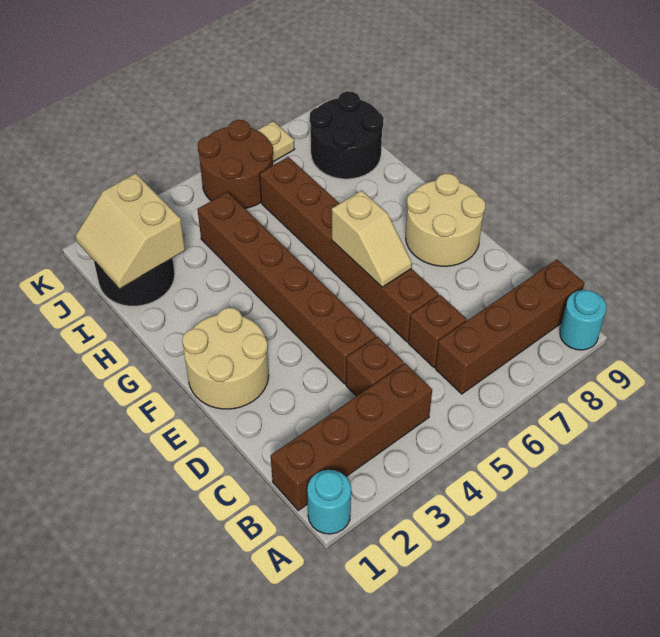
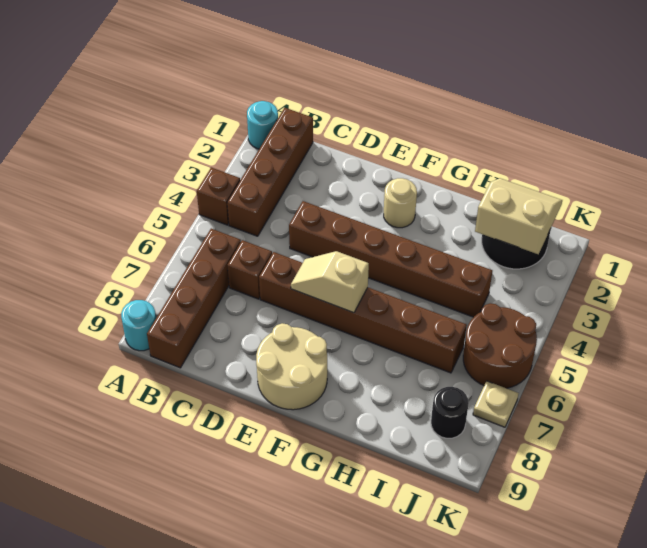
brown brick C4 level 1 -> brown brick A4 level 1
tan round brick E1:F2 level 1 -> tan round brick F2 level 1
black round brick I8:J9 level 1 -> black round brick J8 level 1

